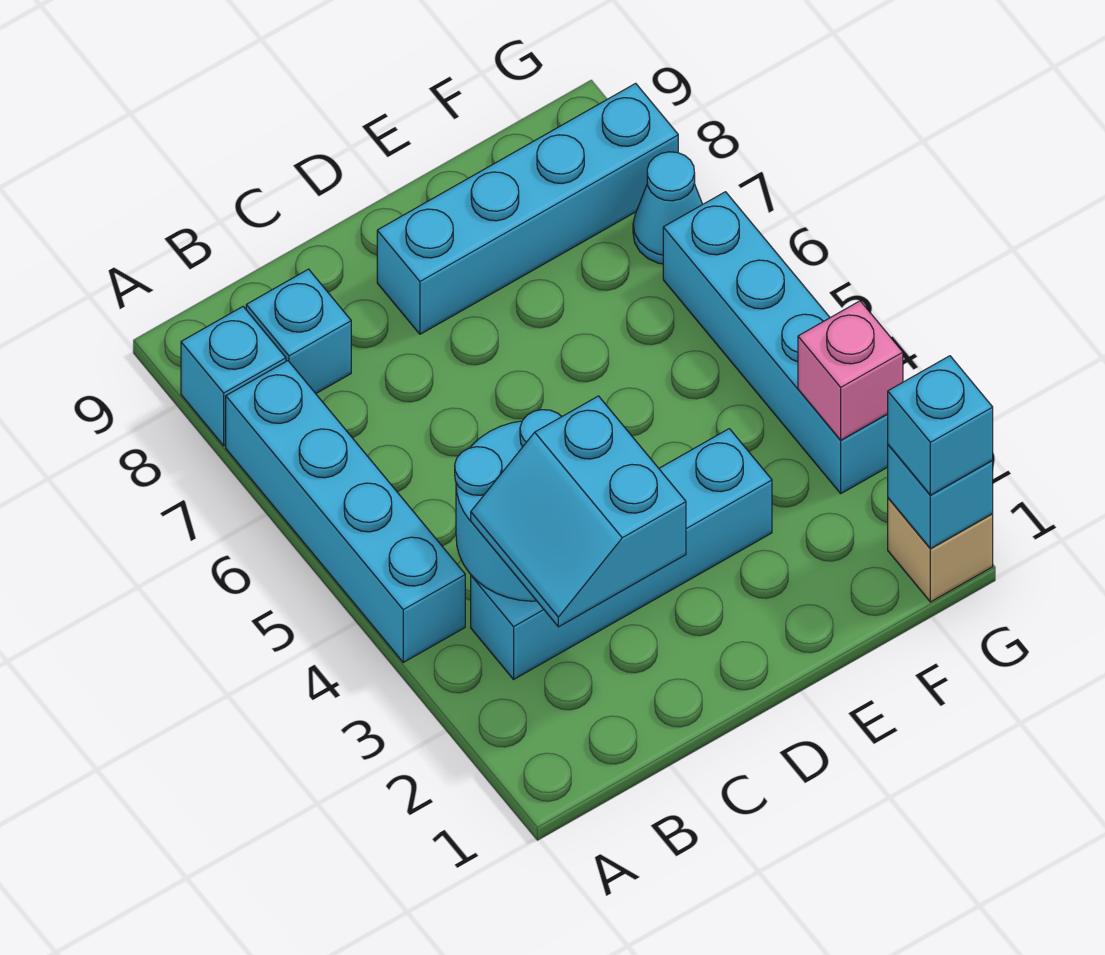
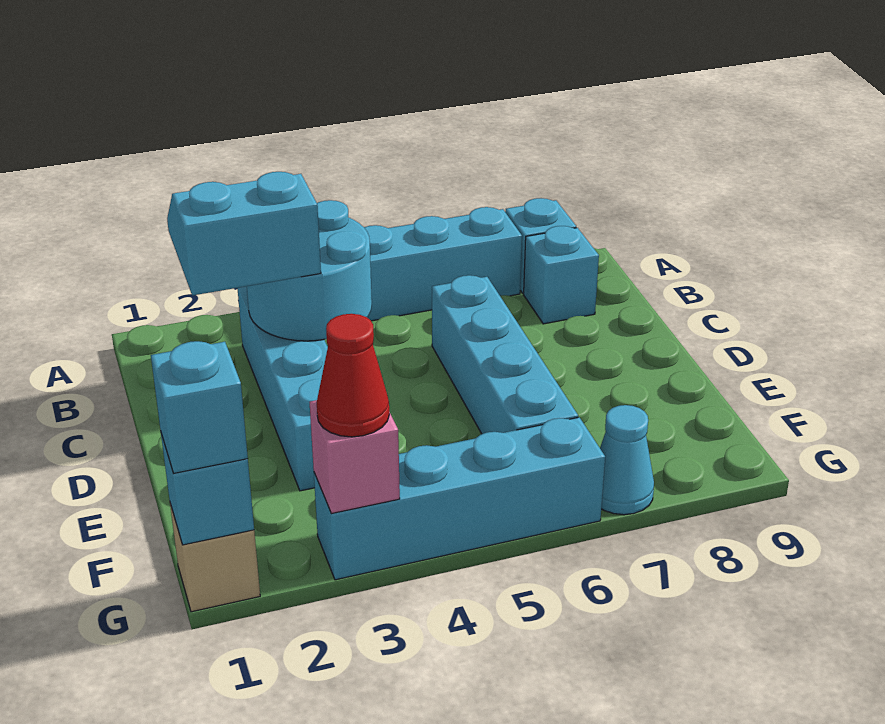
cyan brick D8:G8 level 1 -> cyan brick C6:F6 level 1
none -> red cone G3 level 3

